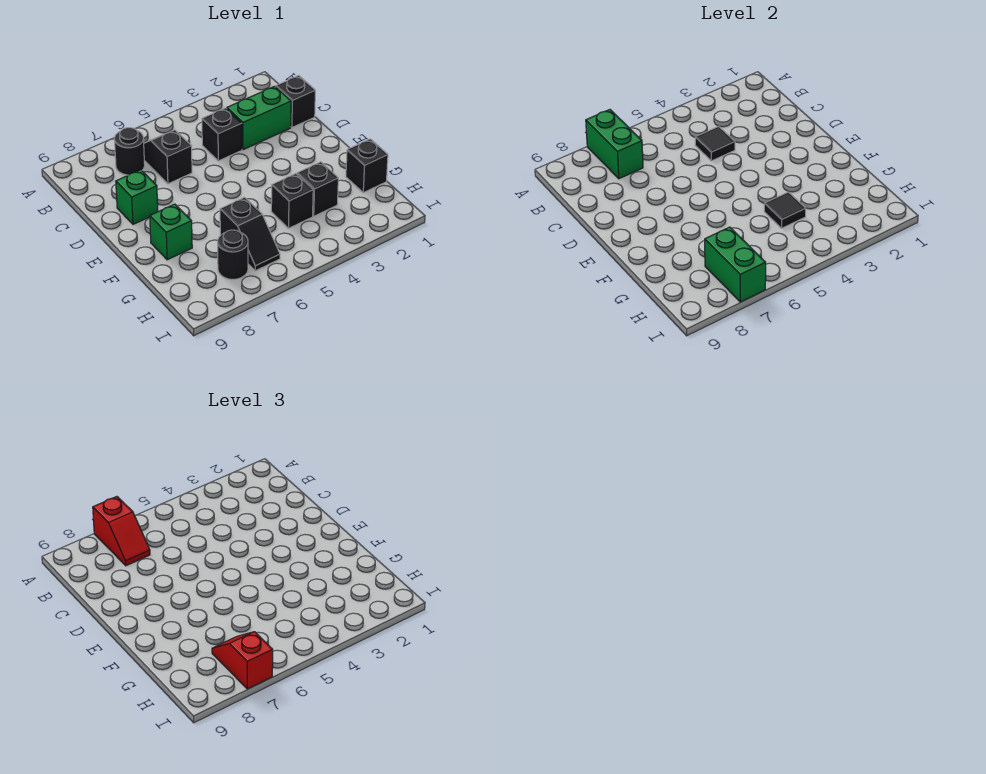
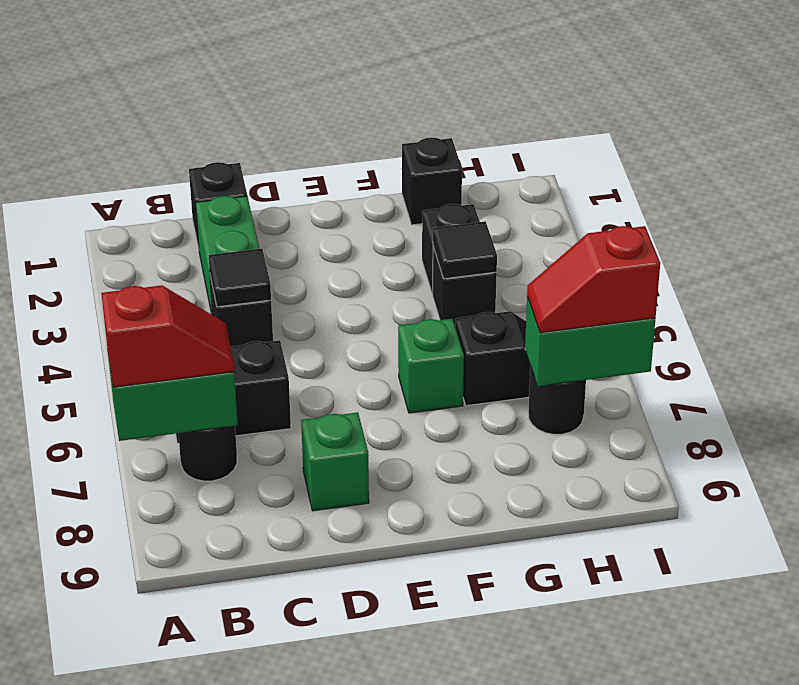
green brick F8 level 1 -> green brick F6 level 1

